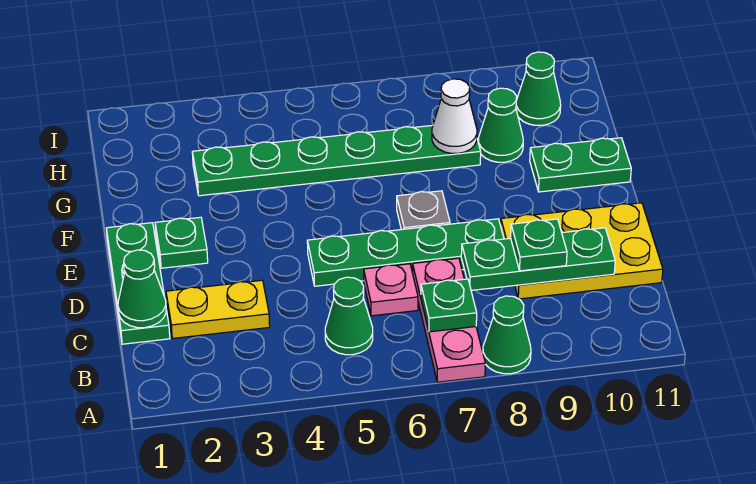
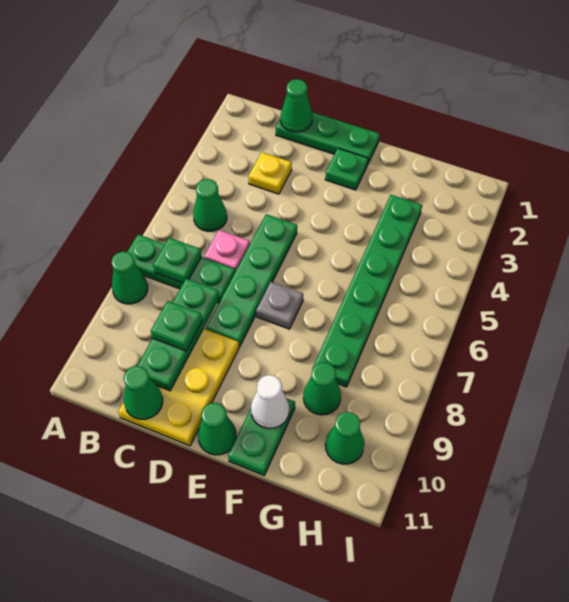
pink plate A7:C7 level 1 -> green plate A7:C7 level 1
yellow plate C2:C3 level 1 -> yellow plate C3 level 1
none -> green cone C11 level 2
none -> green cone E11 level 1
white cone G8 level 2 -> white cone F10 level 2

